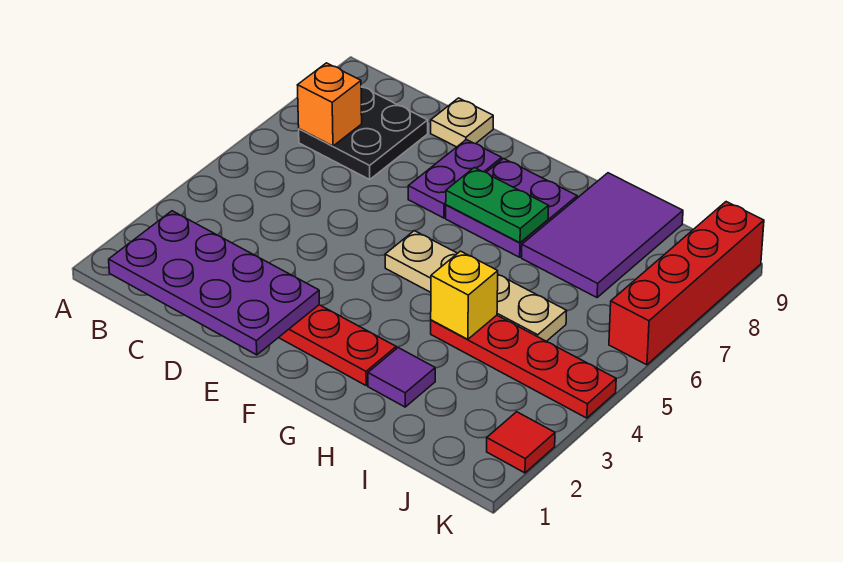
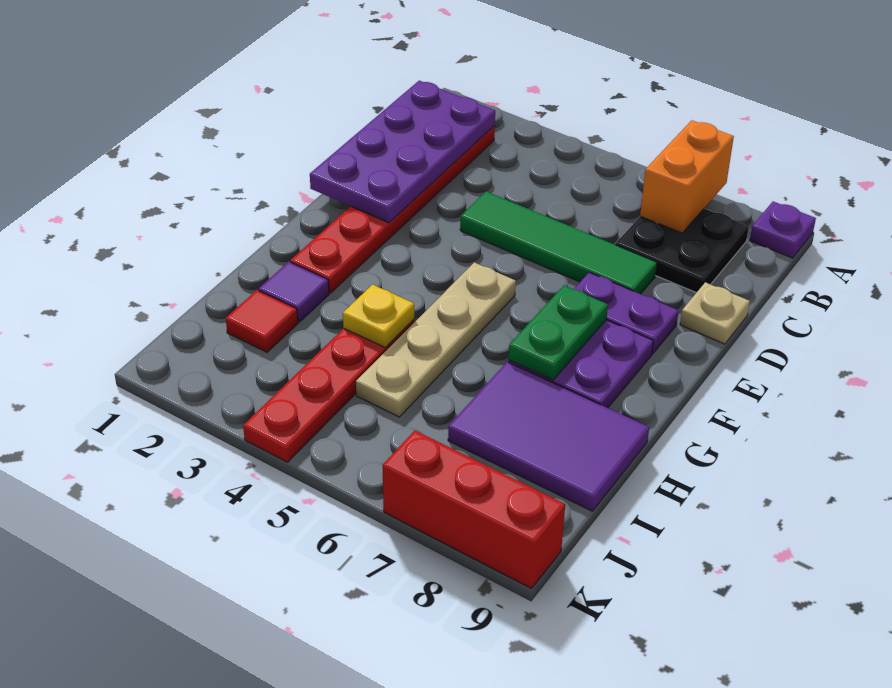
none -> purple plate A9 level 1
orange brick B7 level 2 -> orange brick A7:B7 level 2
none -> green tile D4:D7 level 1
yellow brick H4 level 2 -> yellow plate H4 level 2
red tile K2 level 1 -> red tile I2 level 1
red brick K6:K9 level 1 -> red brick K7:K9 level 1

